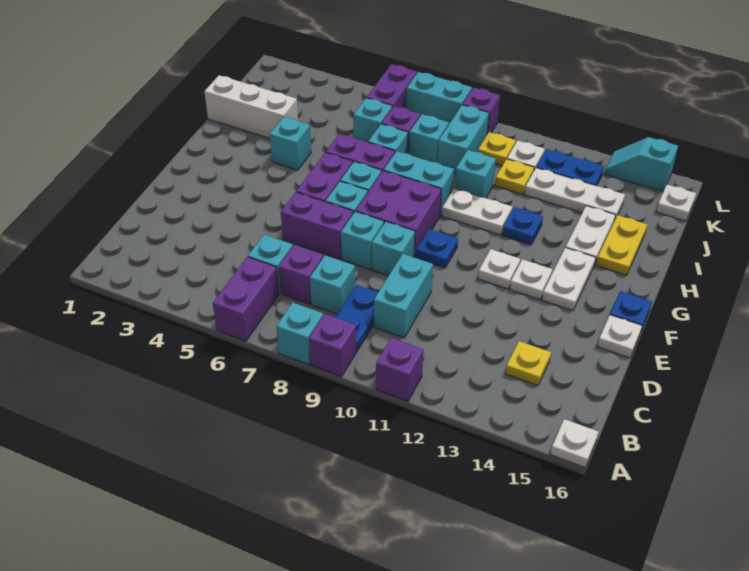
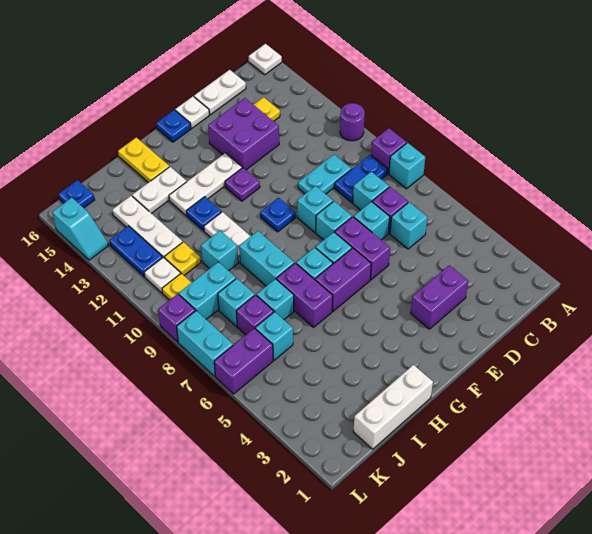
purple brick A6:B6 level 1 -> purple brick D3:E3 level 1
purple brick A11 level 1 -> purple round brick A11 level 1
cyan brick C10:D10 level 1 -> cyan plate C10:D10 level 1
purple brick F8:G9 level 1 -> purple brick D13:E14 level 1
white plate F12 level 1 -> purple plate F12 level 1
white plate F13 level 1 -> white plate F13:H13 level 1
white plate F14:G14 level 1 -> white plate C16:D16 level 1
cyan brick H4 level 1 -> cyan brick D7 level 1
yellow plate H15:I15 level 1 -> yellow plate H15:H16 level 1
white brick I1:I3 level 1 -> white brick H1:J1 level 1
white plate K16 level 1 -> blue plate K16 level 1

